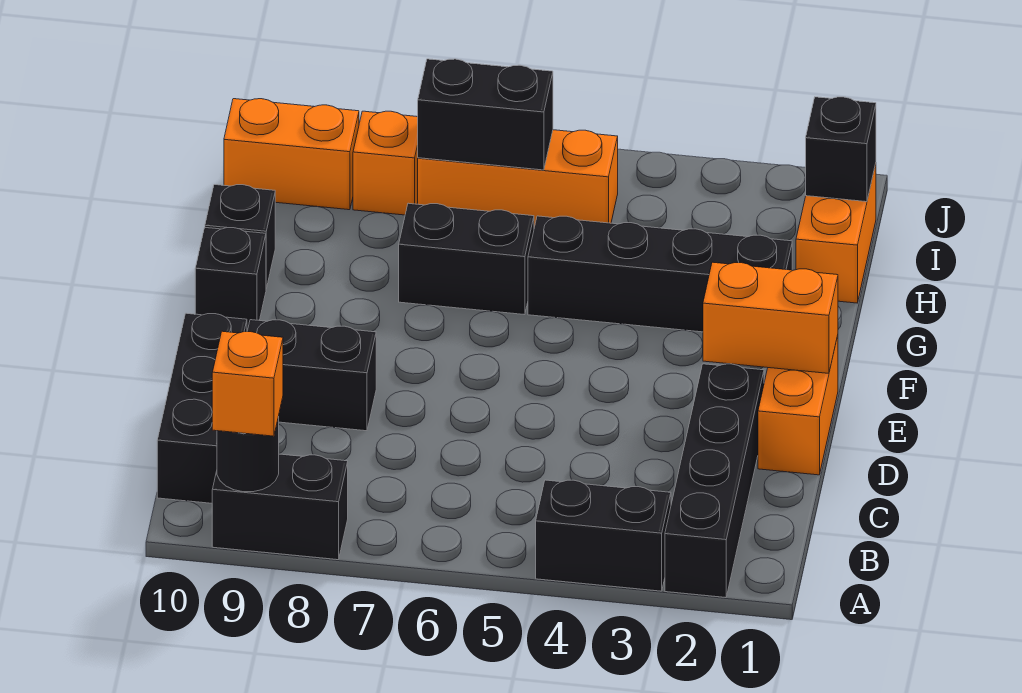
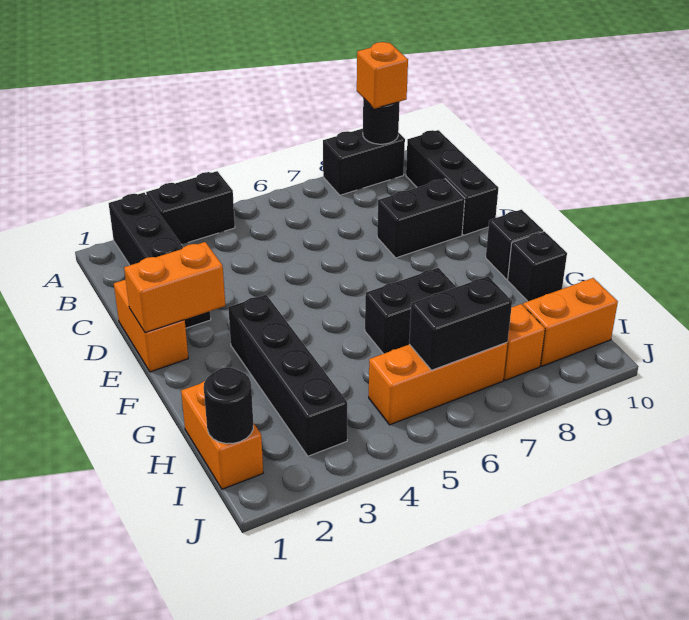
black brick G2:G5 level 1 -> black brick F3:I3 level 1
black brick I1 level 2 -> black round brick I1 level 2

